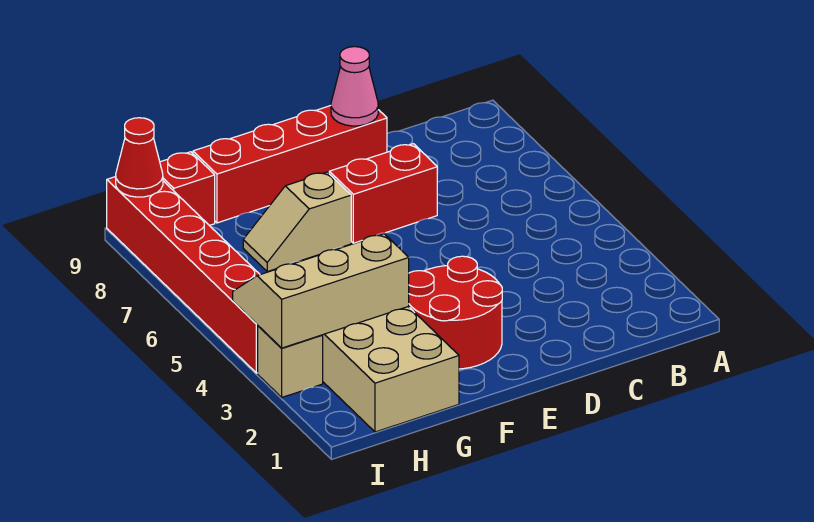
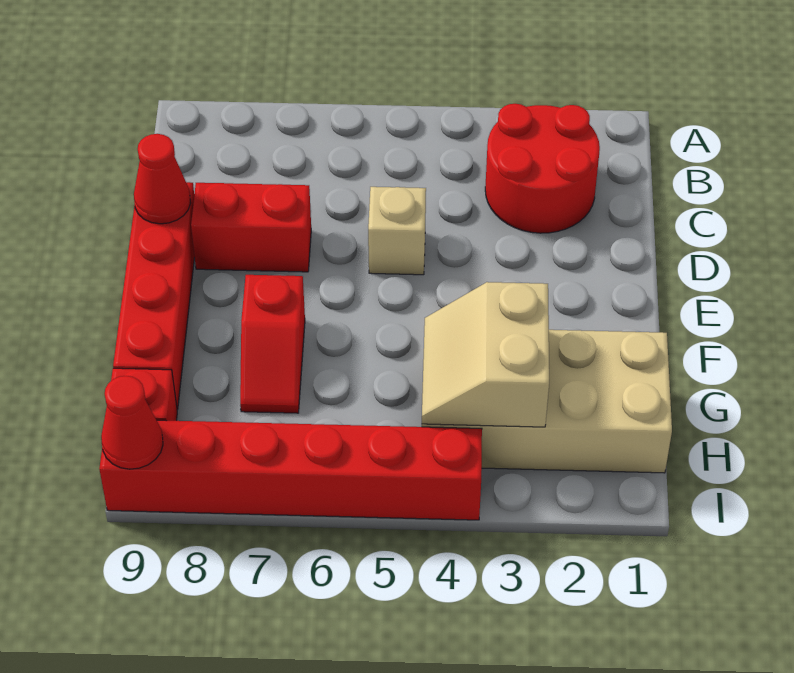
red brick D7:E7 level 1 -> red brick D7:D8 level 1
pink cone D9 level 2 -> red cone D9 level 2
red round brick E2:F3 level 1 -> red round brick B2:C3 level 1
tan slope F7:G7 level 1 top F -> red slope F7:G7 level 1 top F
tan slope G3:I4 level 2 top 3 -> tan slope G3:H4 level 2 top 3
tan brick I3 level 1 -> tan brick D5 level 1

